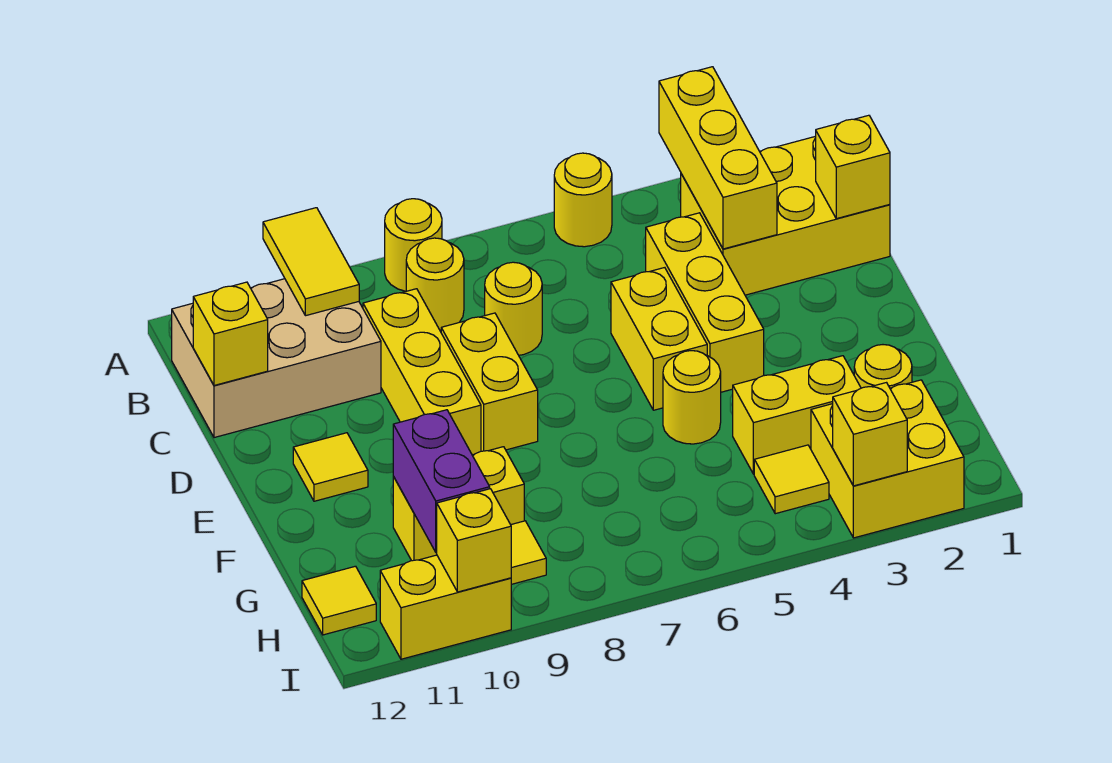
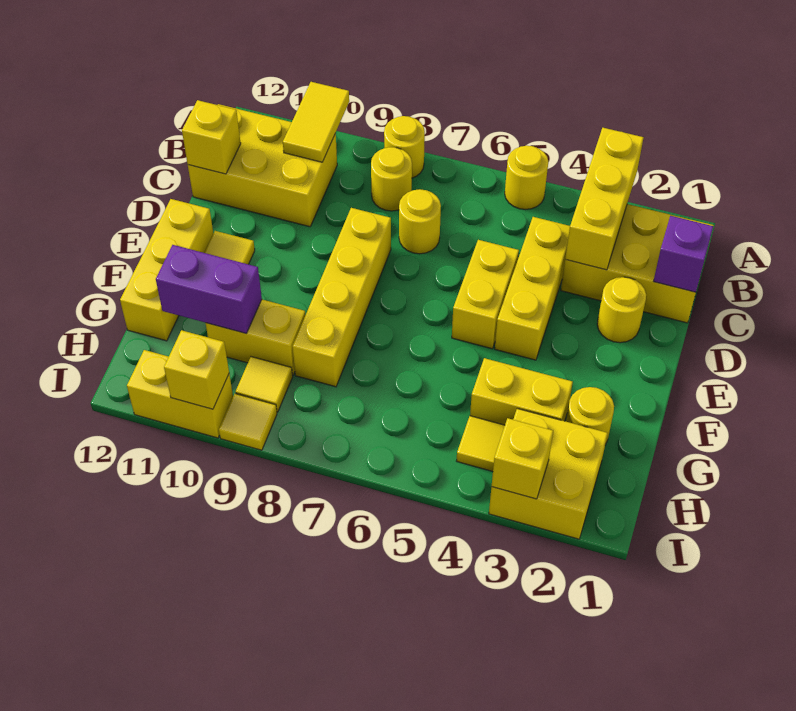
tan brick B10:C12 level 1 -> yellow brick B10:C12 level 1
yellow brick C1 level 2 -> purple brick C1 level 2
yellow brick C9:E9 level 1 -> yellow brick E12:G12 level 1
yellow brick D8:E8 level 1 -> yellow brick D8:G8 level 1
yellow round brick F5 level 1 -> yellow round brick D2 level 1
purple brick G10:H10 level 2 -> purple brick G10:G11 level 2
yellow tile H12 level 1 -> yellow tile I9 level 1

